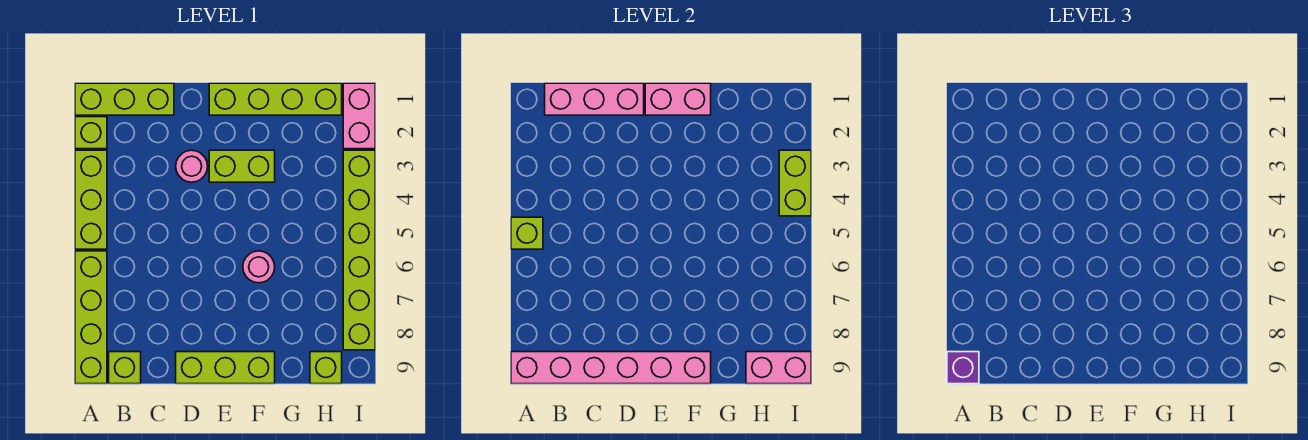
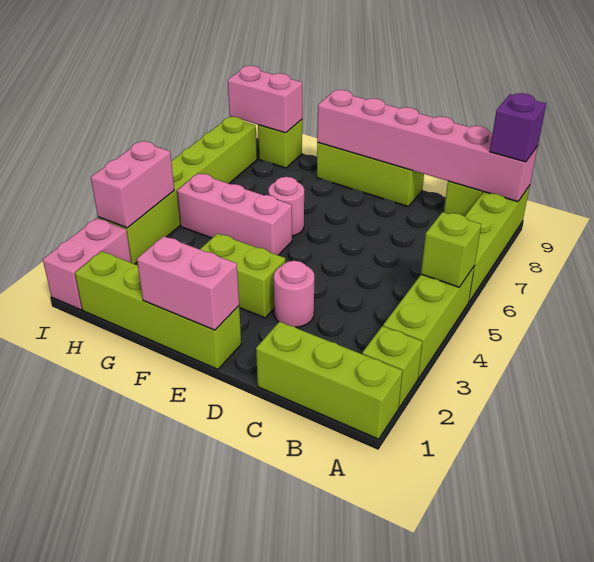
pink brick B1:D1 level 2 -> pink brick F5:H5 level 1
lime brick I3:I4 level 2 -> pink brick I3:I4 level 2

